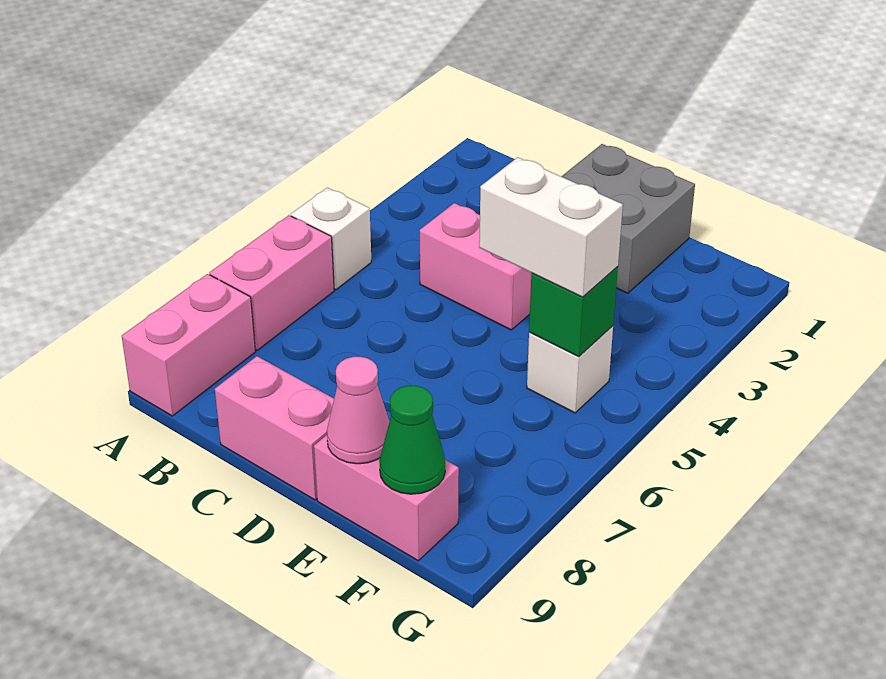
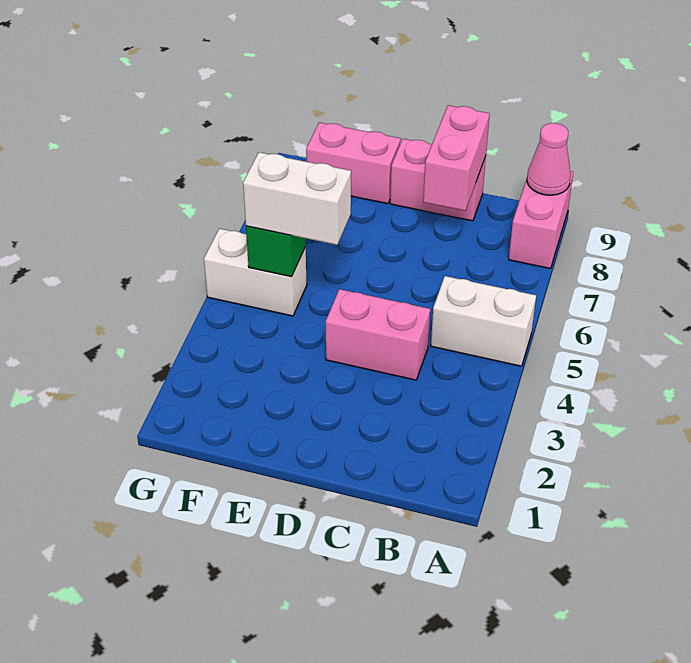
white brick A5 level 1 -> white brick A5:B5 level 1
pink brick A6:A7 level 1 -> pink brick C8:C9 level 2
grey brick D1:E2 level 1 -> none
pink cone E9 level 2 -> pink cone A9 level 2
white brick F5 level 1 -> white brick F5:G5 level 1
green cone F9 level 2 -> none

